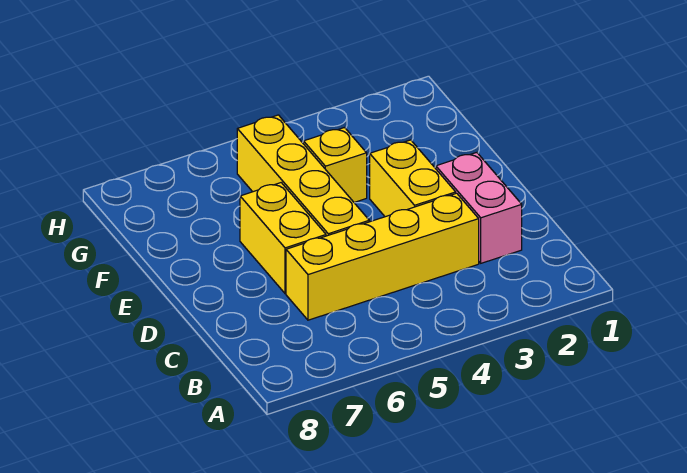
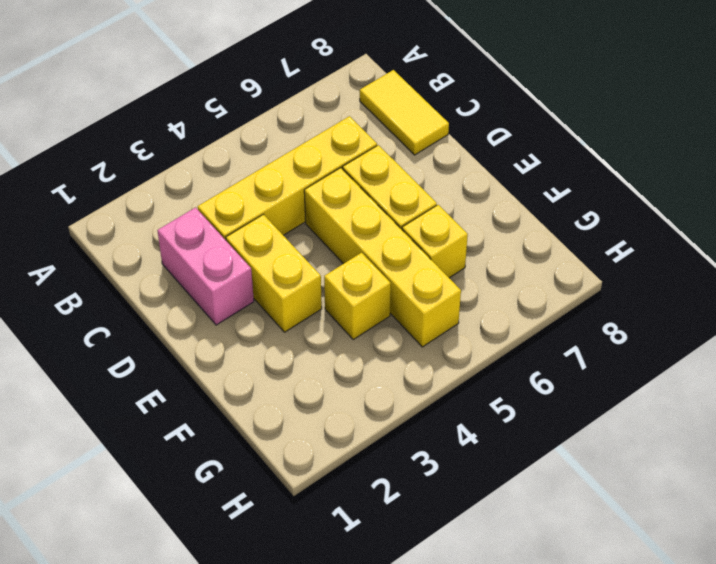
none -> yellow tile B8:C8 level 1
none -> yellow brick F6 level 1

